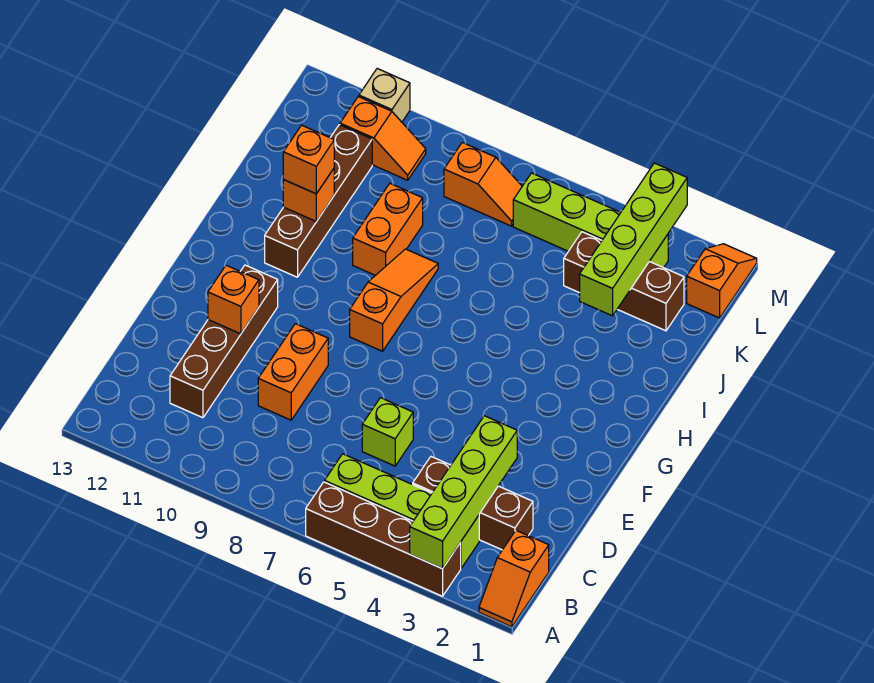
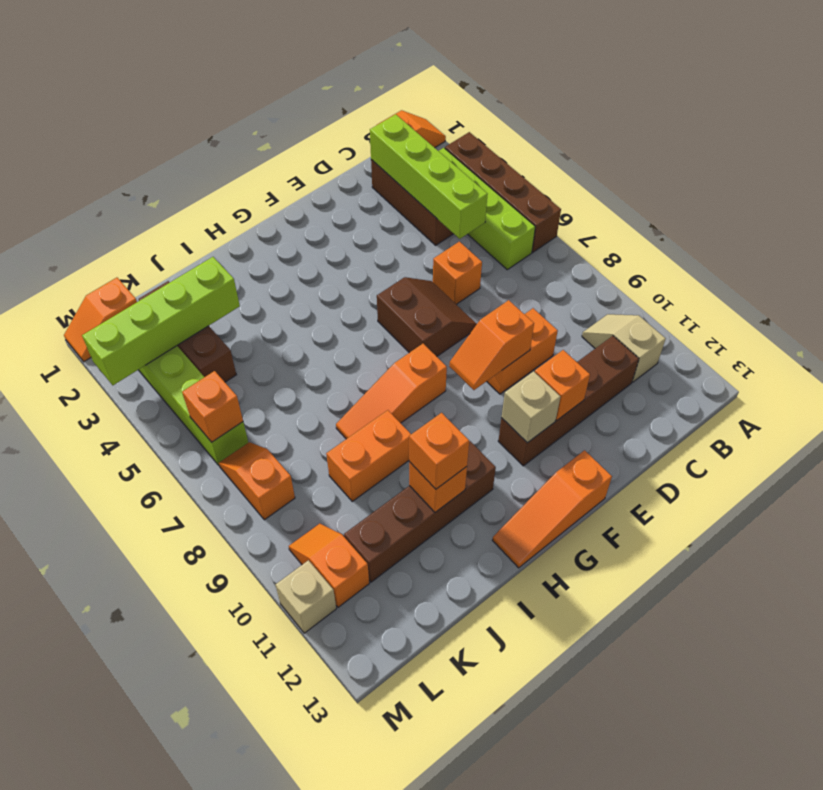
lime brick A3:D3 level 2 -> lime brick C2:C5 level 2
none -> tan slope B10:B11 level 1 top 11
lime brick D6 level 1 -> orange brick D6 level 1
none -> brown slope E6:F7 level 1 top F
none -> orange slope E9:F9 level 2 top E
none -> tan brick F11 level 2
none -> orange slope F13:H13 level 1 top F
none -> orange brick L6 level 2

